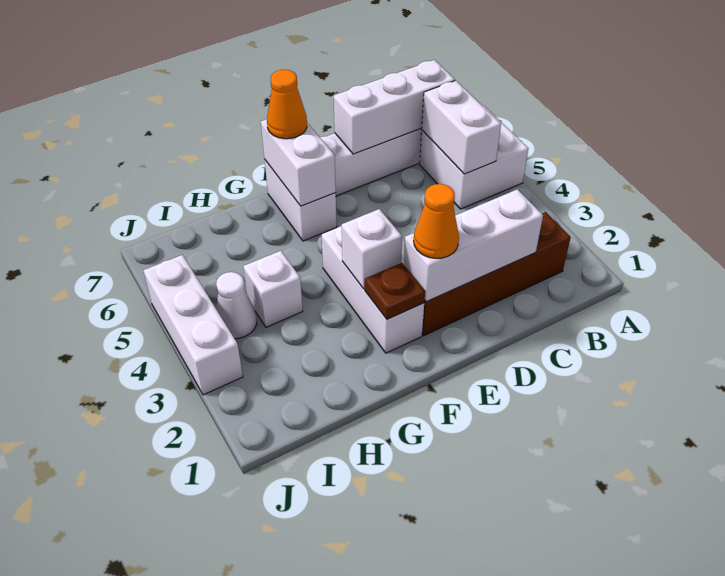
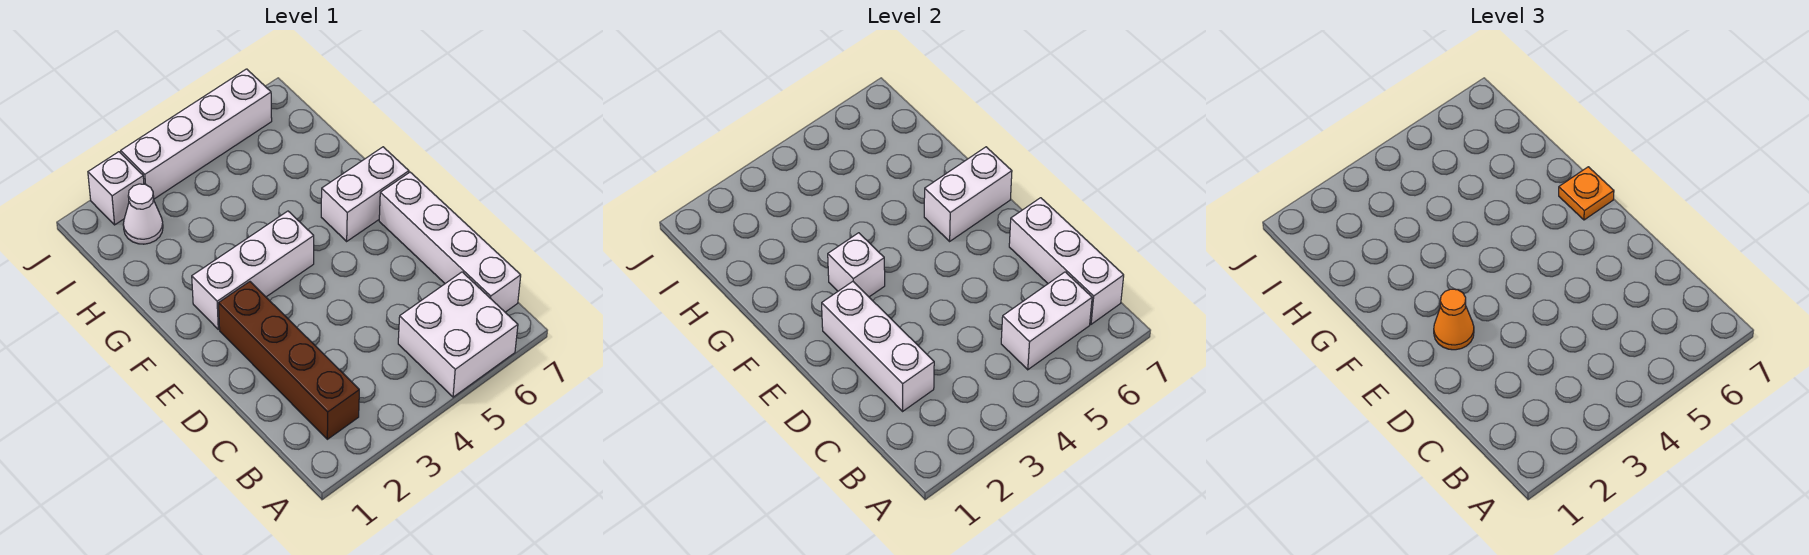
brown plate F2 level 2 -> none
orange cone F7 level 3 -> orange plate F7 level 3
white brick H4 level 1 -> white brick J2 level 1
white cone I4 level 1 -> white cone I2 level 1
white brick J3:J5 level 1 -> white brick J3:J6 level 1

